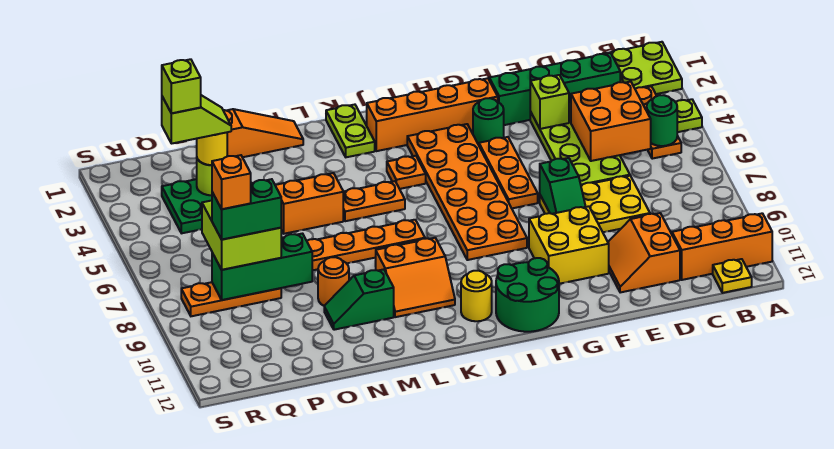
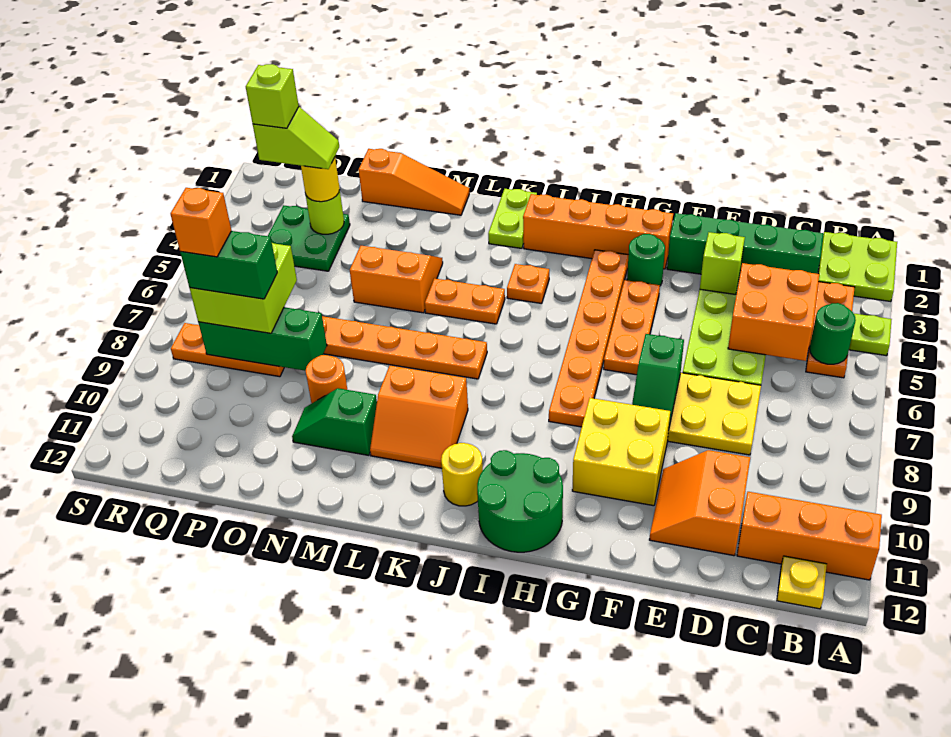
orange plate H3:I8 level 1 -> orange plate H3:H8 level 1

